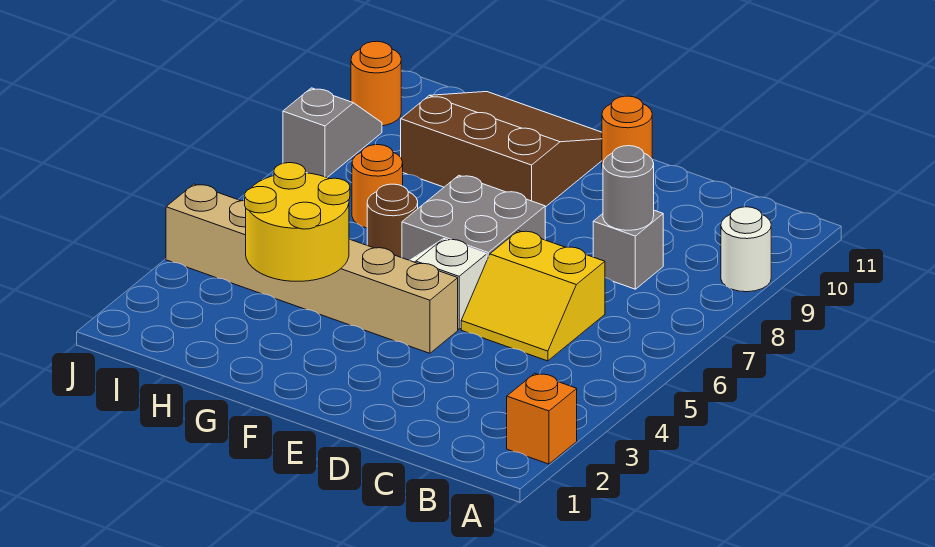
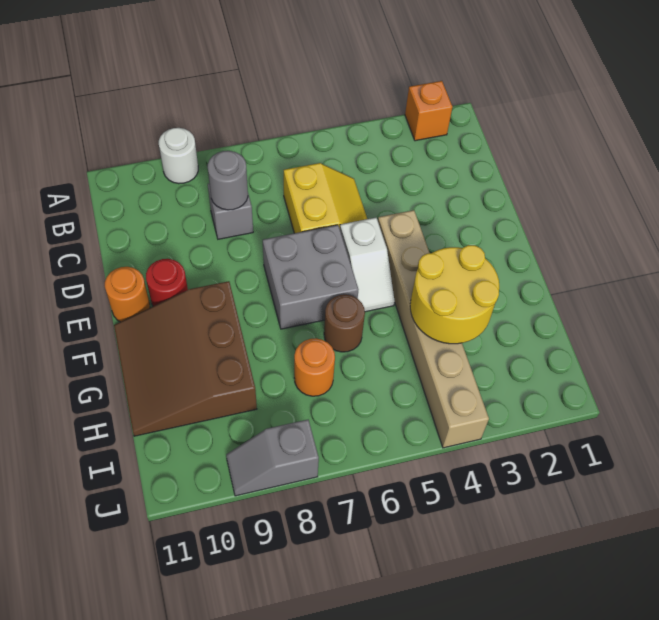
none -> red round brick E10 level 1
orange round brick J10 level 1 -> none

